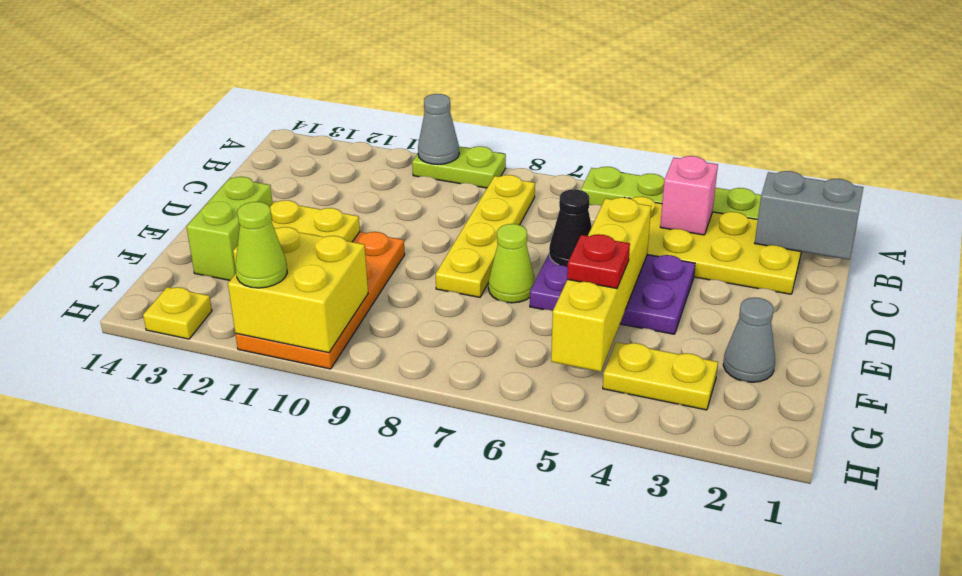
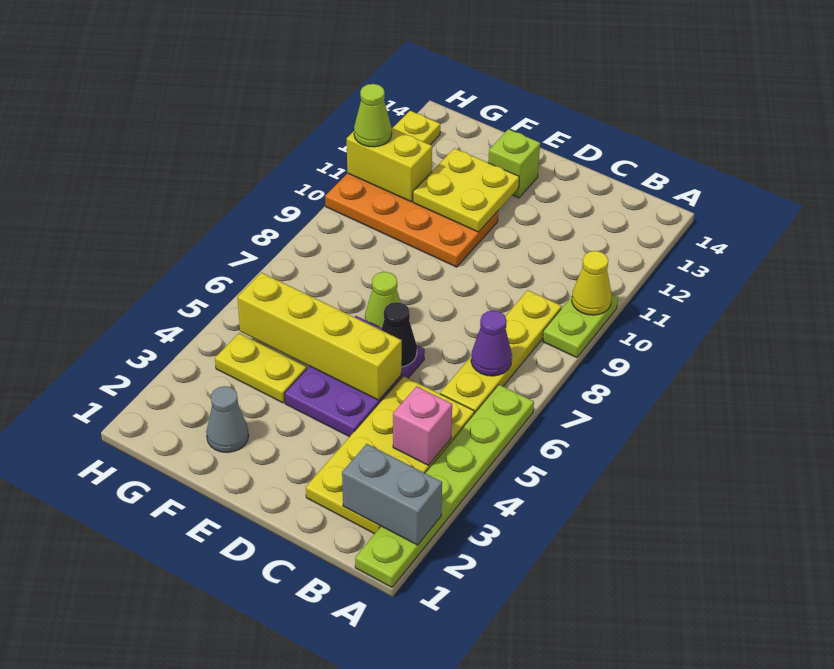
grey cone A10 level 2 -> yellow cone A10 level 2
grey brick B1:B2 level 2 -> grey brick A2:B2 level 2
none -> purple cone B7 level 2
yellow plate B8:E8 level 1 -> yellow plate B6:B9 level 1
lime brick E13:F13 level 1 -> lime brick E13 level 1
red plate F5 level 3 -> none
yellow plate G3:G4 level 1 -> yellow plate F4:G4 level 1
yellow brick G10:H11 level 2 -> yellow brick G11:H11 level 2

